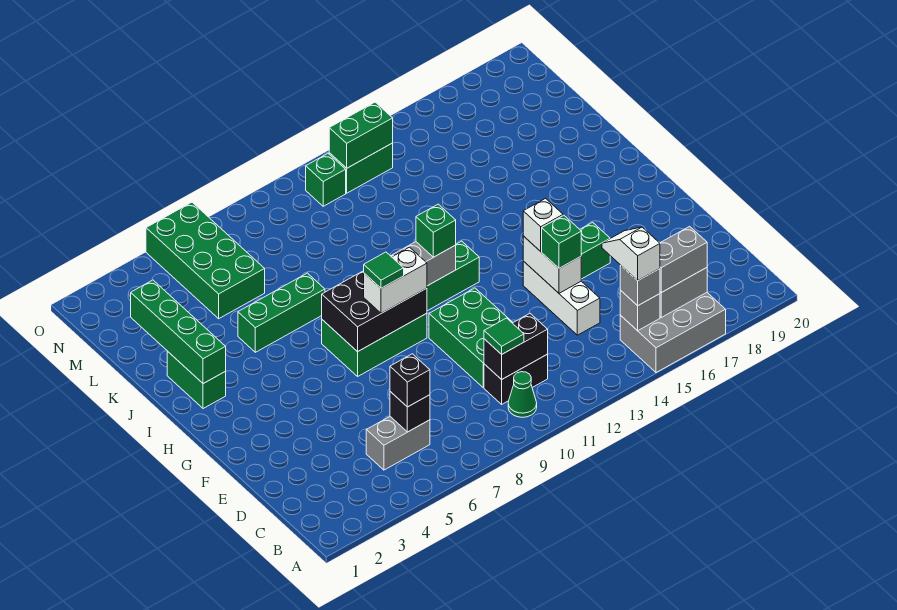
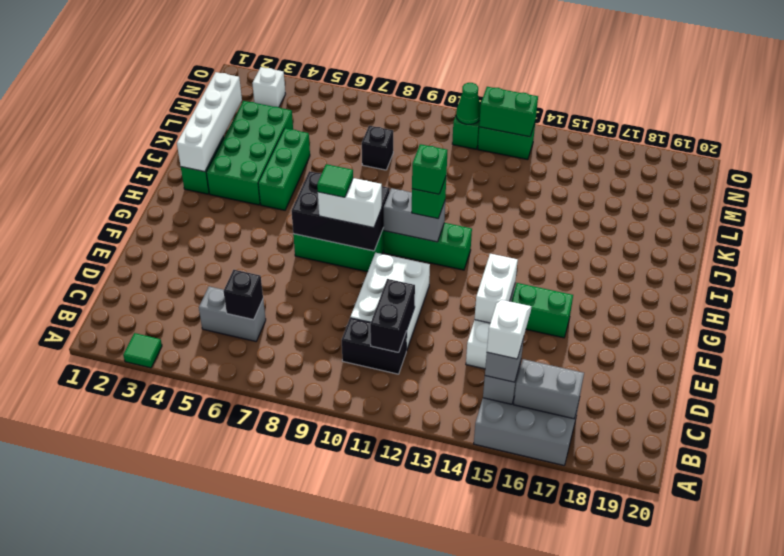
green cone B10 level 1 -> green cone N11 level 2
grey brick B16:B17 level 3 -> none
black brick C6 level 3 -> black brick L8 level 1
black brick C10:C11 level 2 -> black brick C11:D11 level 2
green tile C10 level 3 -> green tile A3 level 1
green brick D10:F11 level 1 -> white brick D10:F11 level 1
green brick E14 level 3 -> green brick H11 level 4
white brick F14 level 3 -> white brick N3 level 1
green brick I2:L2 level 2 -> white brick I2:L2 level 2
green brick J5:J7 level 1 -> green brick I5:K5 level 1
green brick L5:O6 level 1 -> green brick I3:L4 level 1

